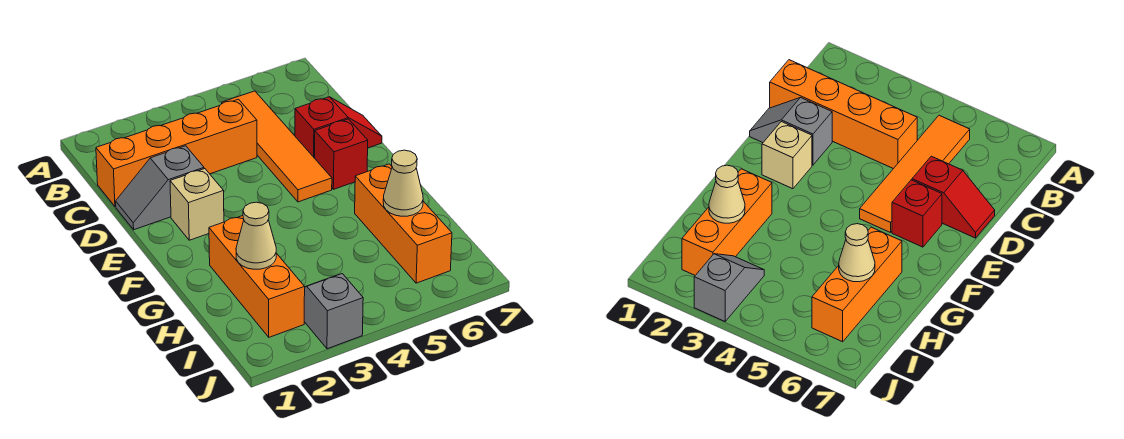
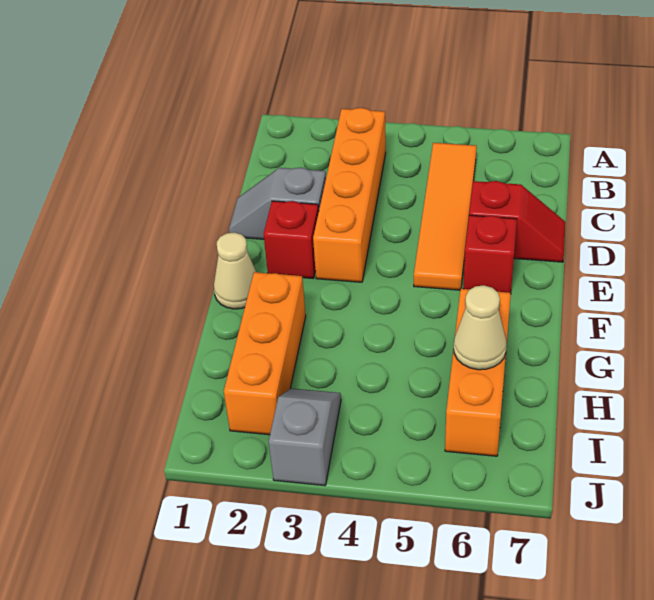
orange brick C1:C4 level 1 -> orange brick B3:E3 level 1
tan brick E2 level 1 -> red brick E2 level 1
tan cone H2 level 2 -> tan cone F1 level 1

